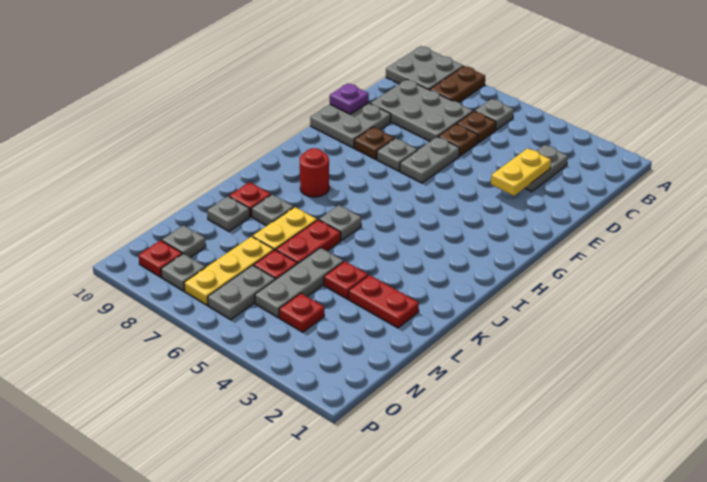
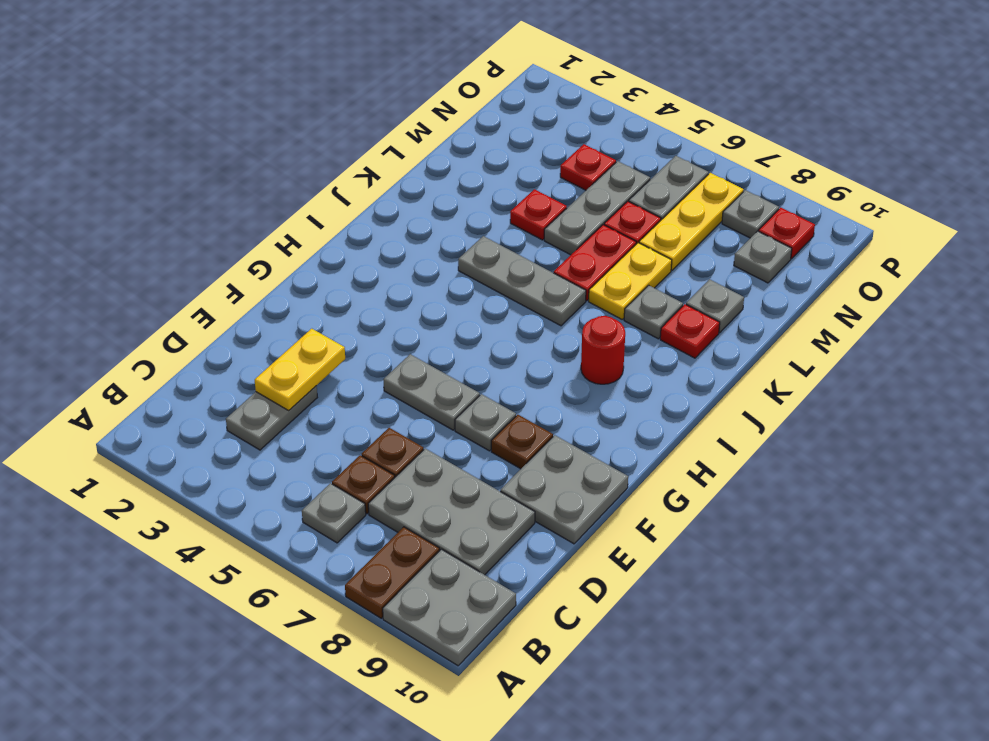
grey plate E6:F6 level 1 -> grey plate F5:F6 level 1
purple plate E10 level 2 -> none
grey plate J6 level 1 -> grey plate J4:J6 level 1
red plate L2:L3 level 1 -> none

